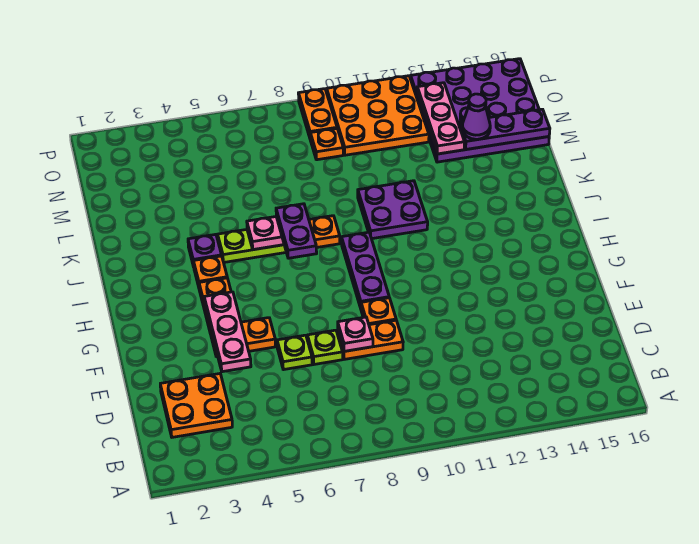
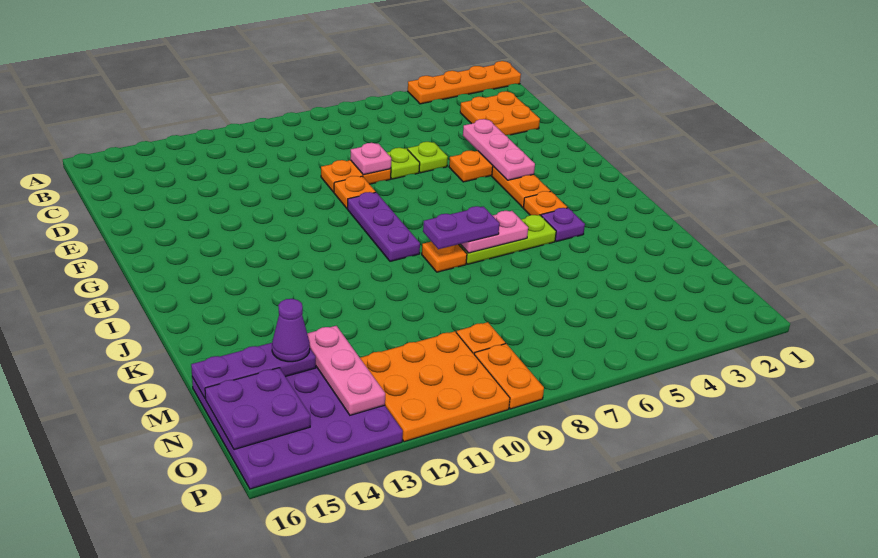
none -> orange plate A1:A4 level 1
purple plate I7:J7 level 3 -> purple plate J7:J8 level 3
purple plate J10:K11 level 1 -> purple plate N15:O16 level 2

